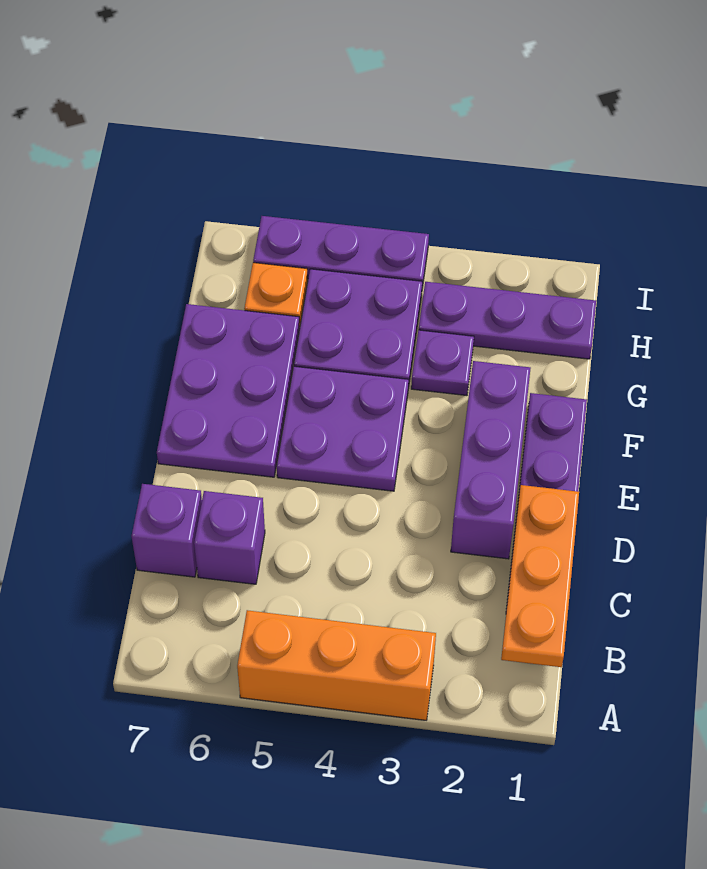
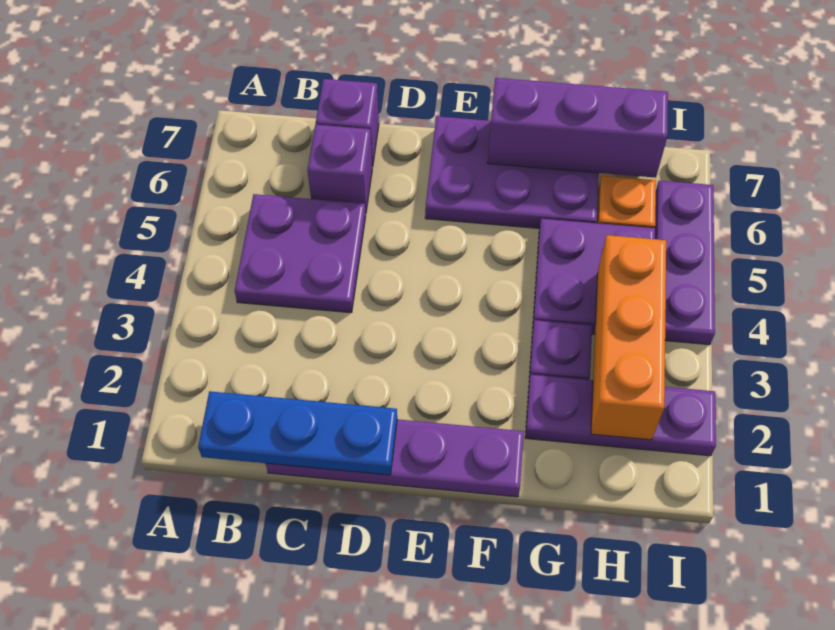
orange brick A3:A5 level 1 -> orange brick H2:H4 level 2
orange plate B1:D1 level 2 -> blue plate B1:D1 level 2
purple brick D2:F2 level 1 -> purple brick F7:H7 level 2
purple plate E4:F5 level 1 -> purple plate B4:C5 level 1
purple plate H1:H3 level 1 -> purple plate G2:I2 level 1

